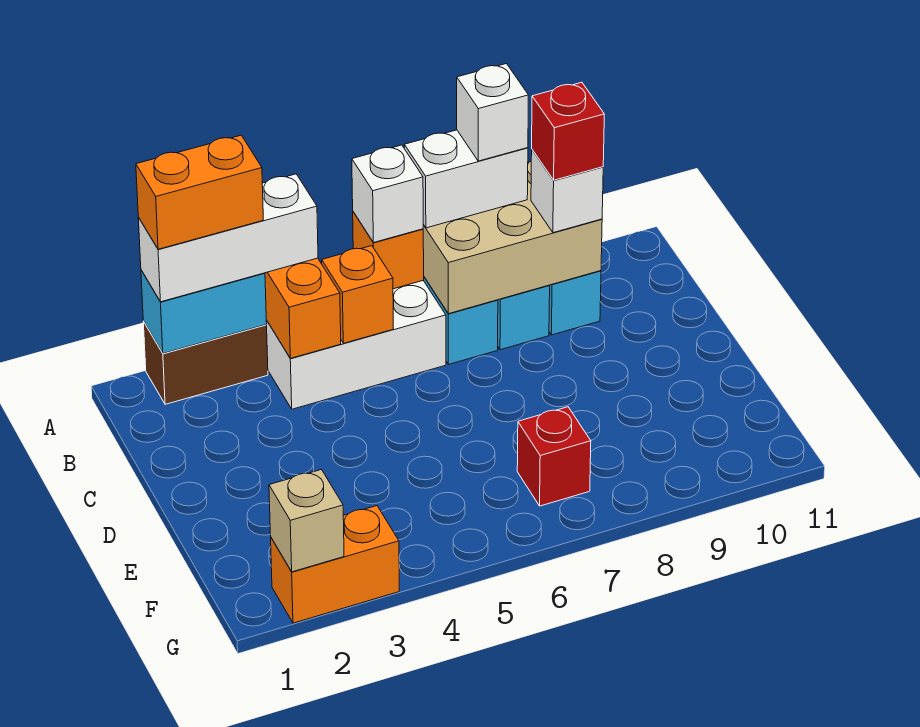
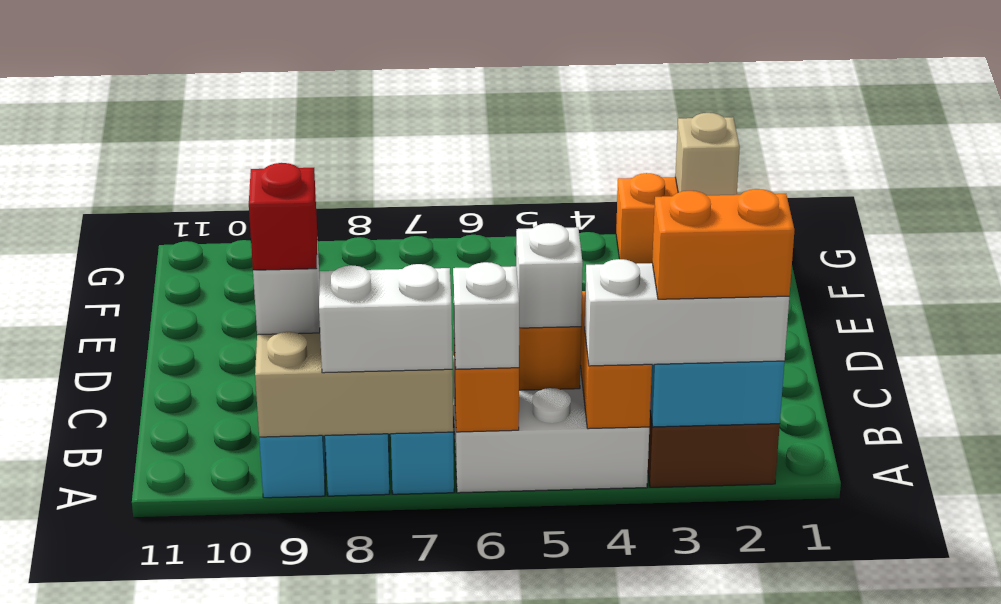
white brick A8 level 4 -> white brick B5 level 3
red brick F7 level 1 -> none

